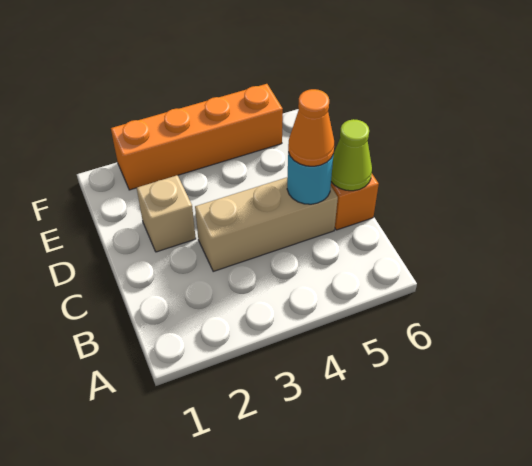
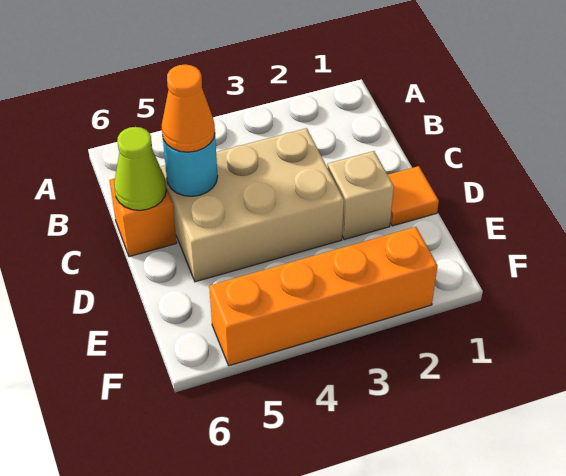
tan brick C3:C5 level 1 -> tan brick C3:D5 level 1
none -> orange tile D1 level 1

